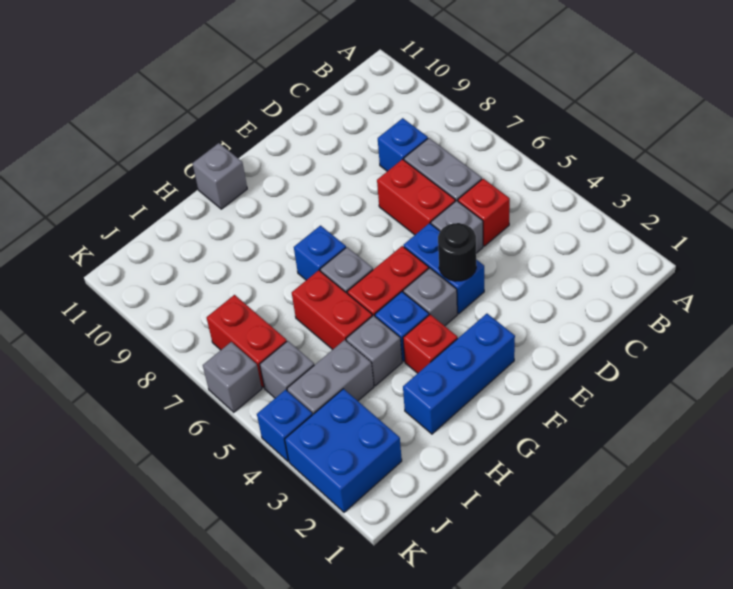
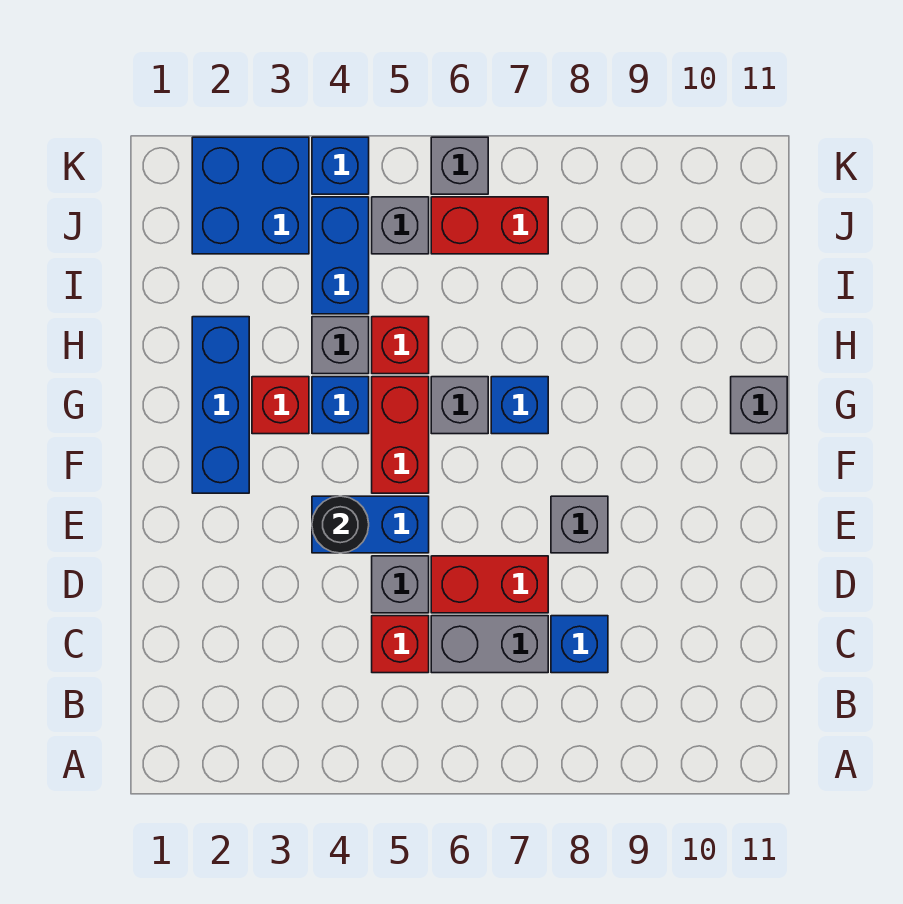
grey brick F4 level 1 -> grey brick E8 level 1
red brick H5:H6 level 1 -> red brick H5 level 1
grey brick I4:J4 level 1 -> blue brick I4:J4 level 1

